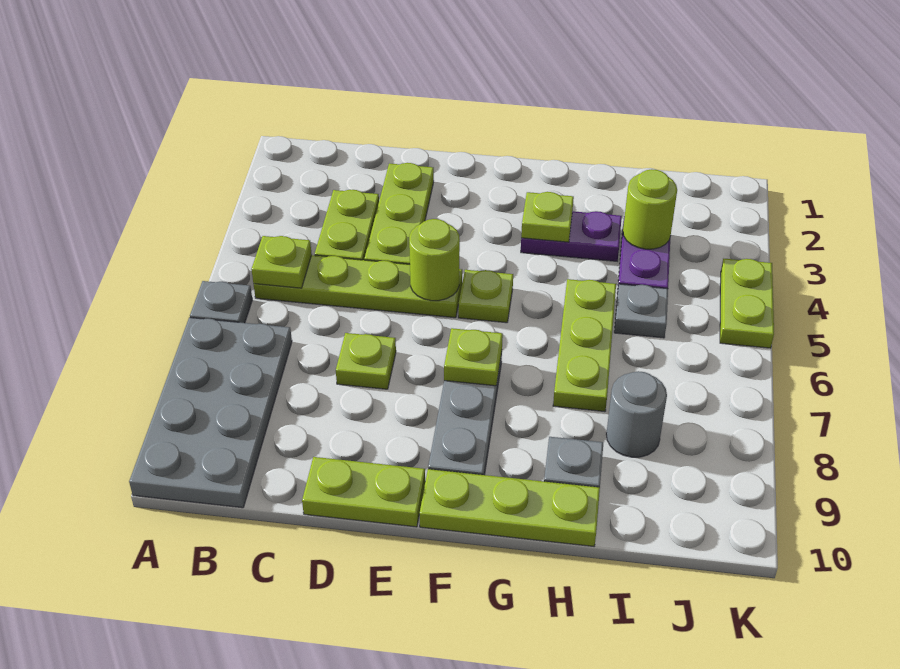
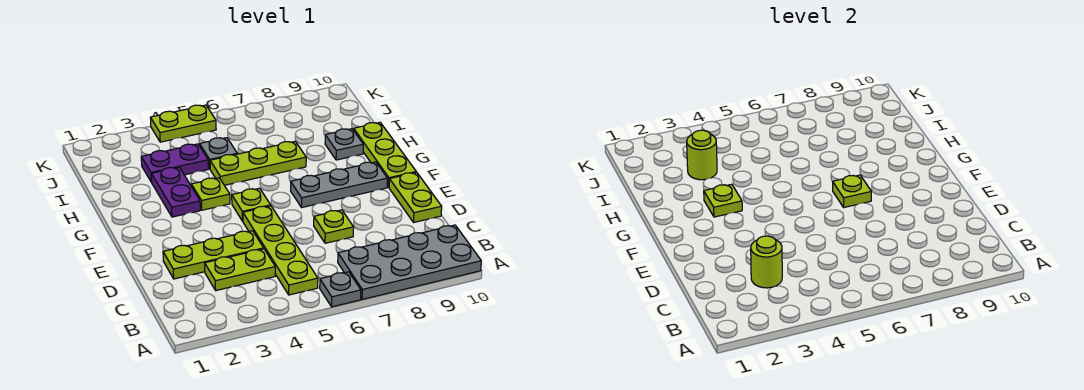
lime plate B5 level 2 -> lime plate G4 level 1
lime round brick E5 level 2 -> lime round brick C3 level 2
grey round brick I8 level 1 -> none

